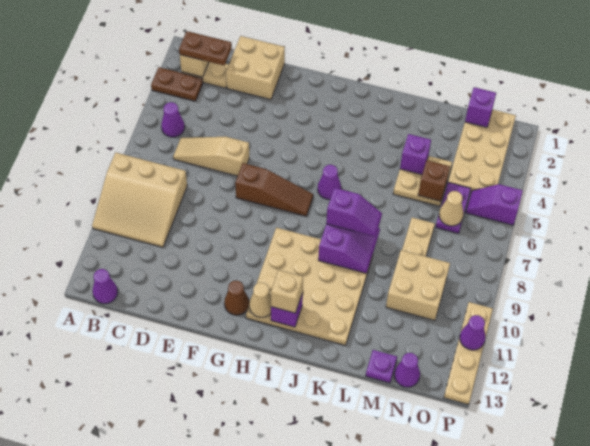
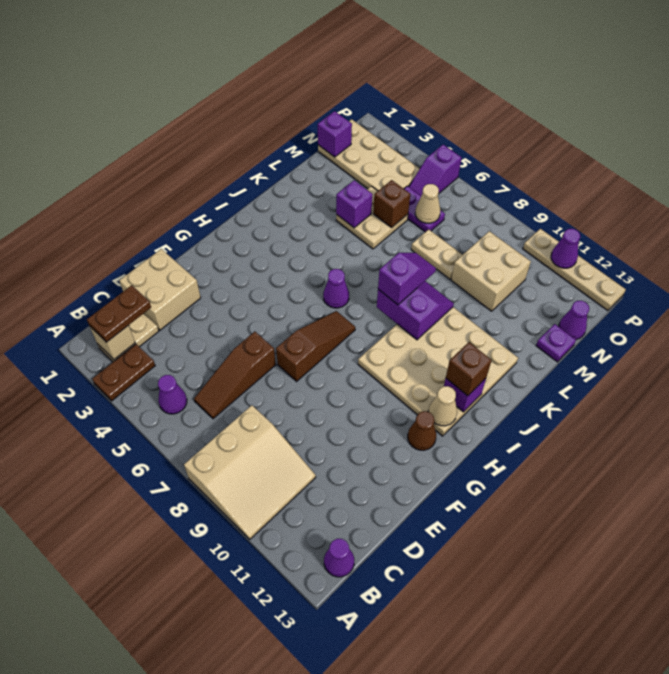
tan slope C6:E6 level 1 top E -> brown slope C6:E6 level 1 top E
tan brick I12 level 3 -> brown brick I12 level 3

